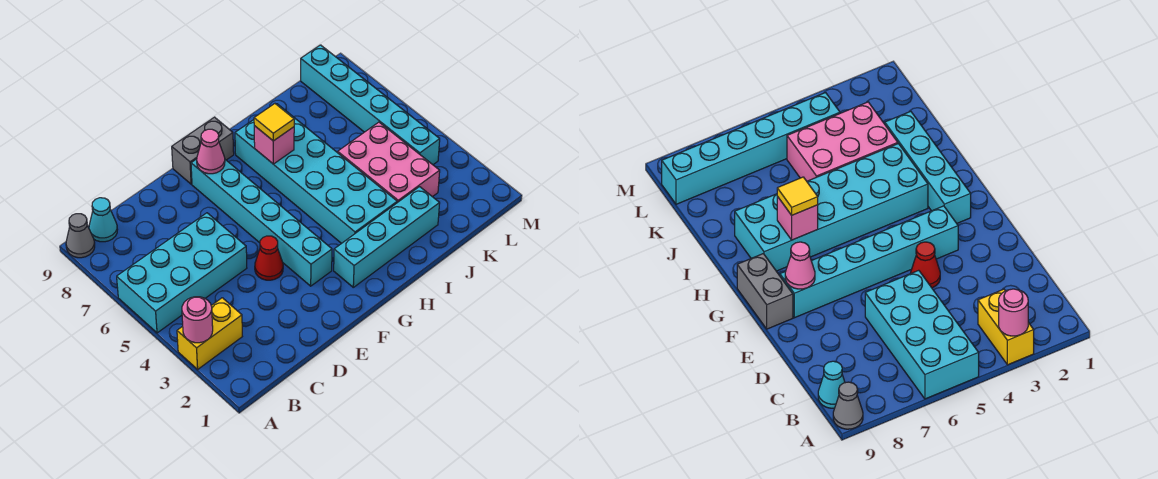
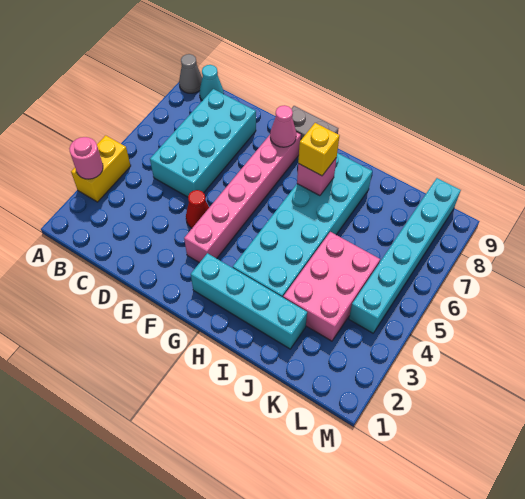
yellow brick A3:B3 level 1 -> yellow brick A3:A4 level 1
cyan brick A5:D6 level 1 -> cyan brick C5:D8 level 1
cyan brick F3:F8 level 1 -> pink brick F3:F8 level 1
yellow tile H7 level 3 -> yellow brick H7 level 3

